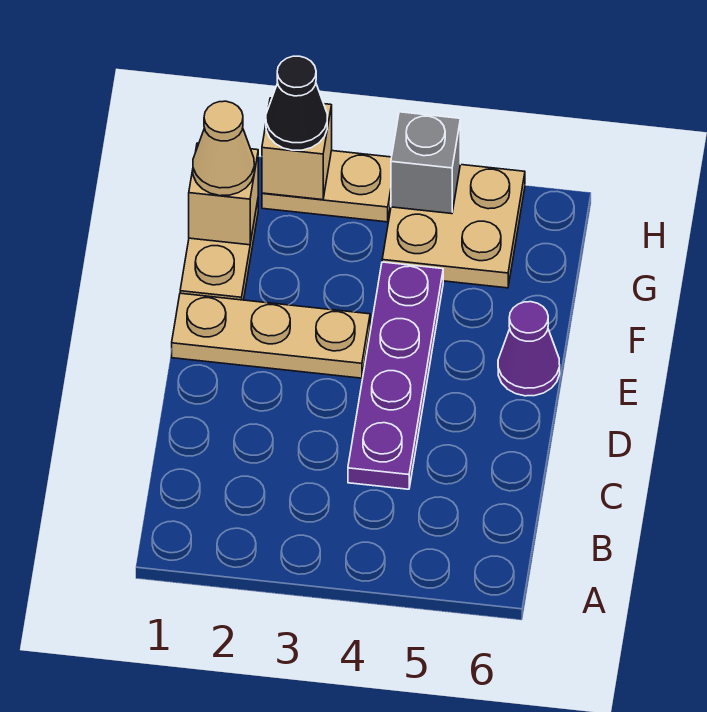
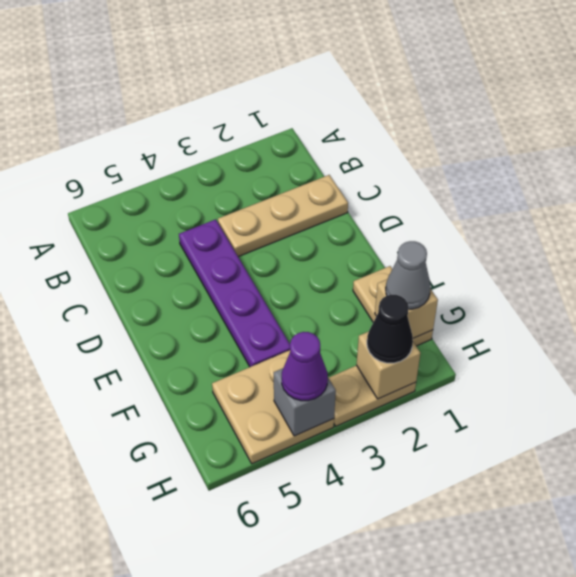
tan plate E1:E3 level 1 -> tan plate C1:C3 level 1
purple cone E6 level 1 -> purple cone H4 level 3
tan cone G1 level 3 -> grey cone G1 level 3

